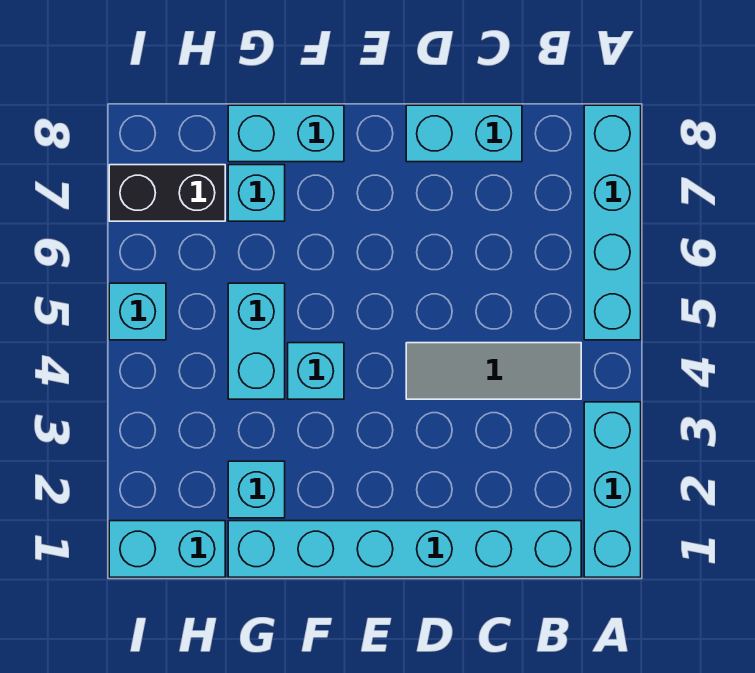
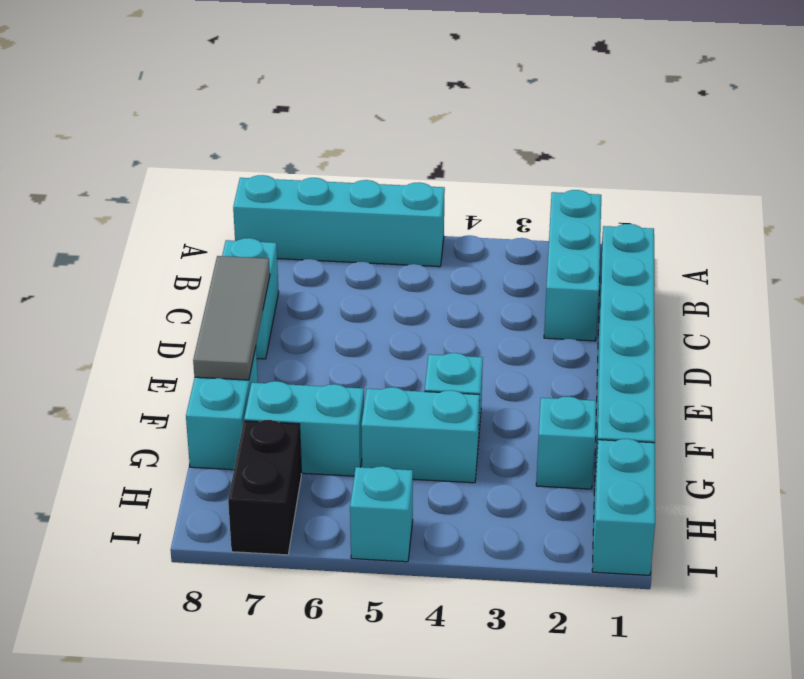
cyan brick A1:A3 level 1 -> cyan brick A2:C2 level 1
grey tile B4:D4 level 1 -> grey tile D8:F8 level 2
cyan brick G7 level 1 -> cyan brick G6:G7 level 1

